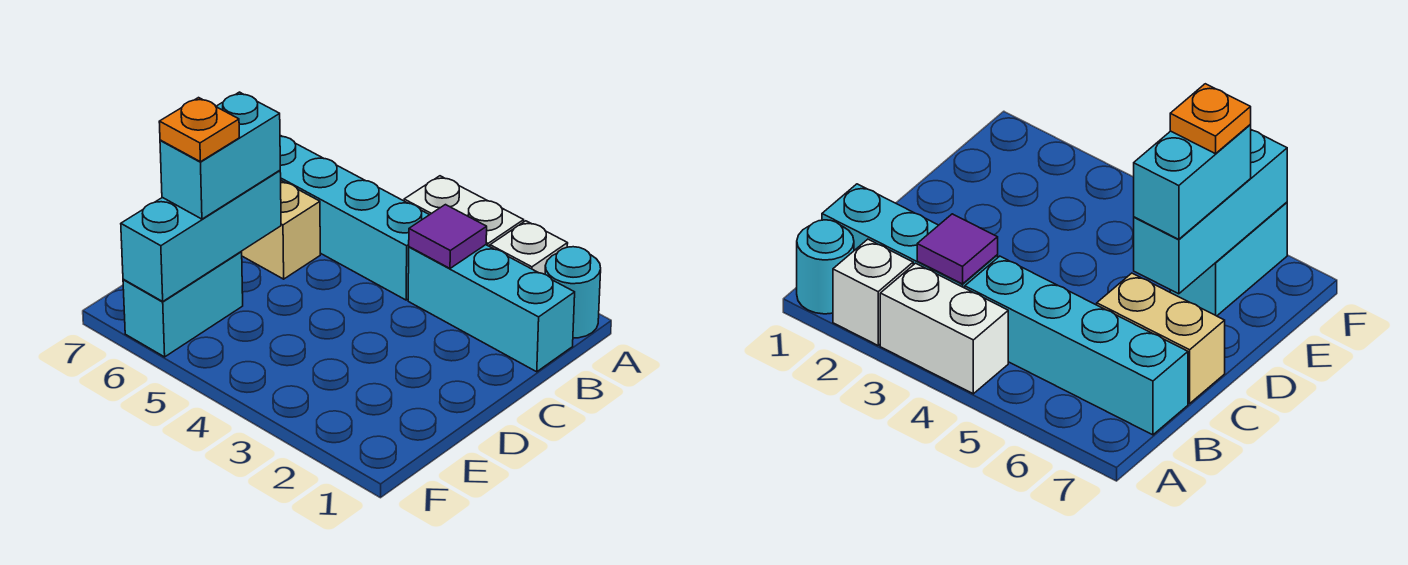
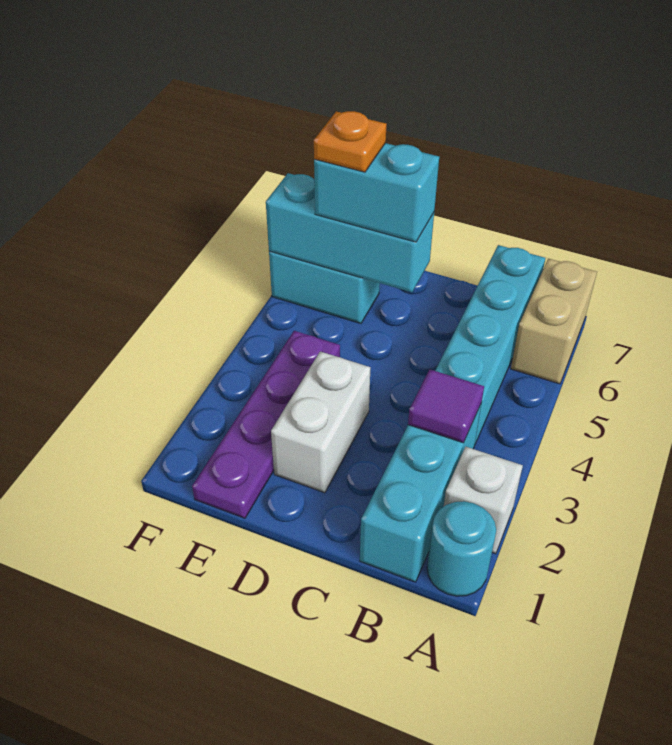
white brick A3:A4 level 1 -> white brick D2:D3 level 1
tan brick C6:C7 level 1 -> tan brick A6:A7 level 1
none -> purple plate E1:E4 level 1

